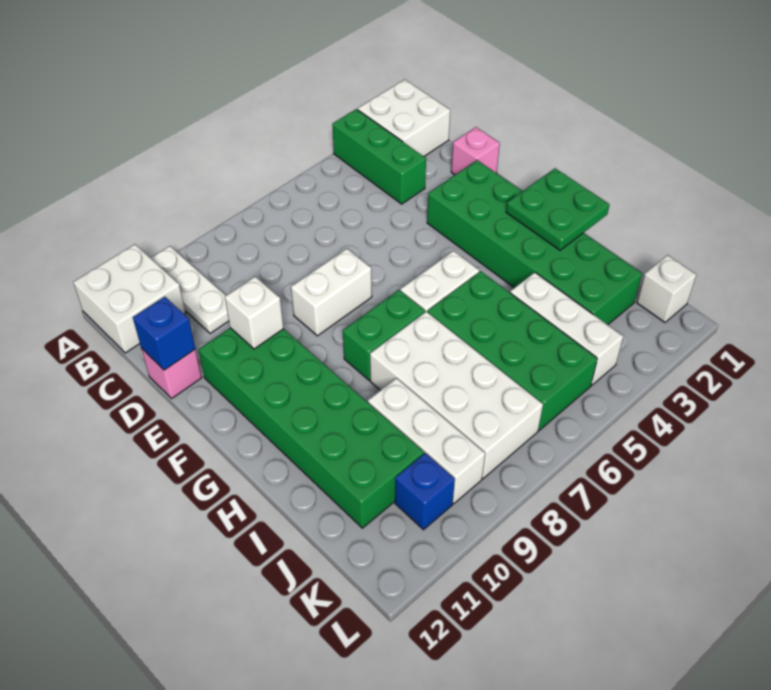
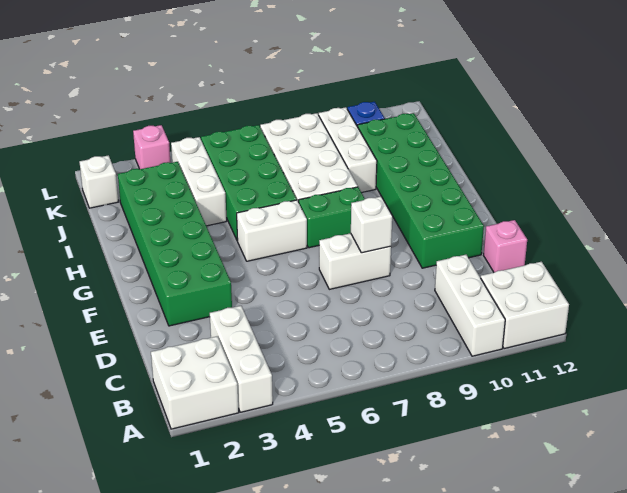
green brick A3:C3 level 1 -> white brick A3:C3 level 1
white plate A10:C10 level 1 -> white brick A10:C10 level 1
pink brick D1 level 1 -> pink brick L3 level 1
blue brick D12 level 2 -> none
white brick E10 level 2 -> white brick E8 level 2
green plate G1:H2 level 2 -> none

